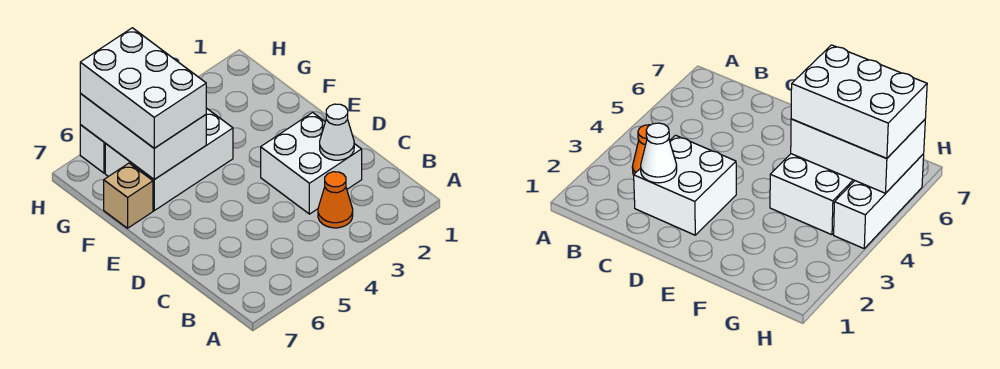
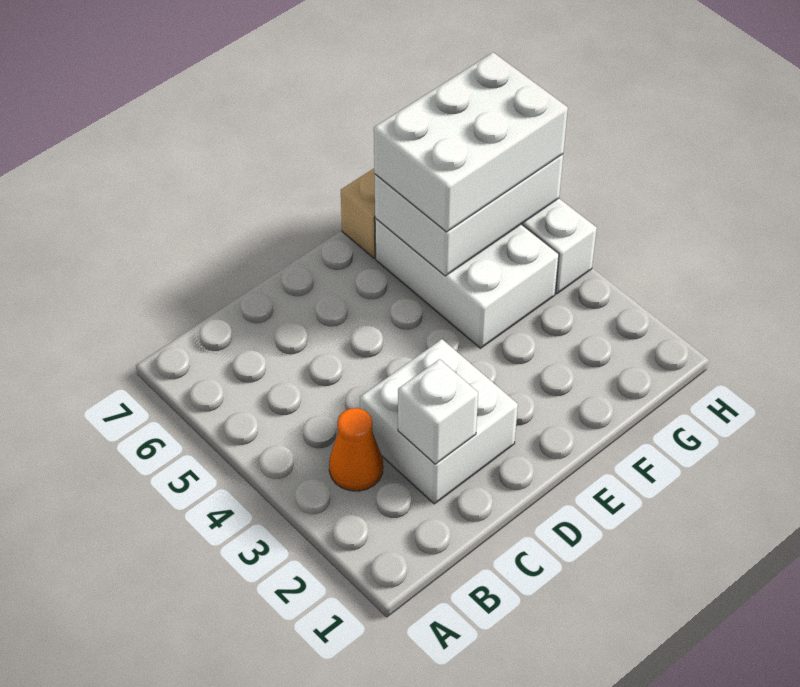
white cone C2 level 2 -> white brick C2 level 2

